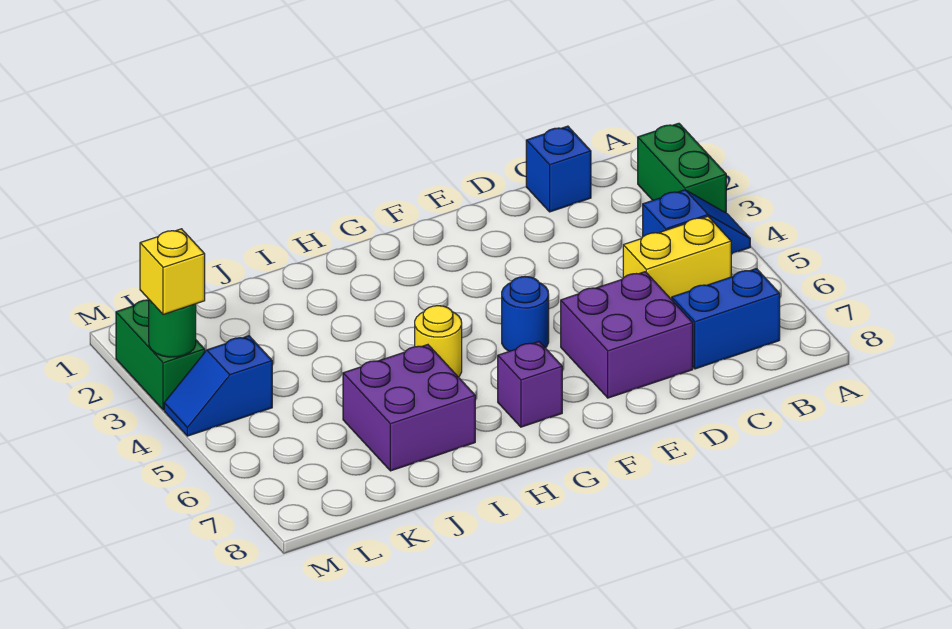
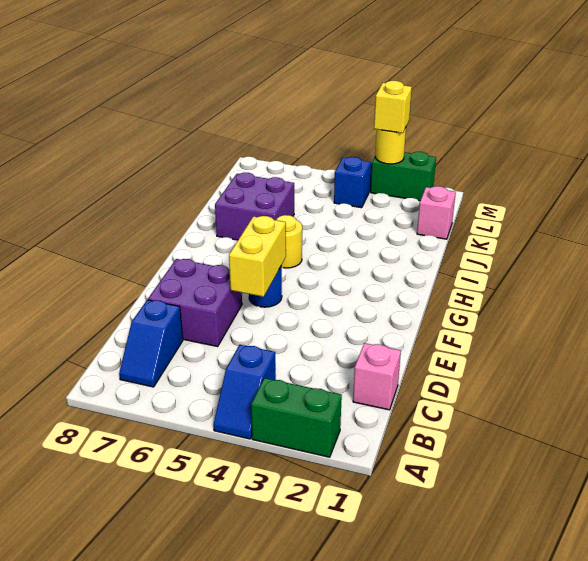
yellow brick B5:C5 level 1 -> yellow brick E5:F5 level 2
blue brick B7:C7 level 1 -> blue slope B7:C7 level 1 top C
blue brick C1 level 1 -> pink brick C1 level 1
purple brick G7 level 1 -> none
none -> pink brick K1 level 1
green round brick M3 level 2 -> yellow round brick M3 level 2

